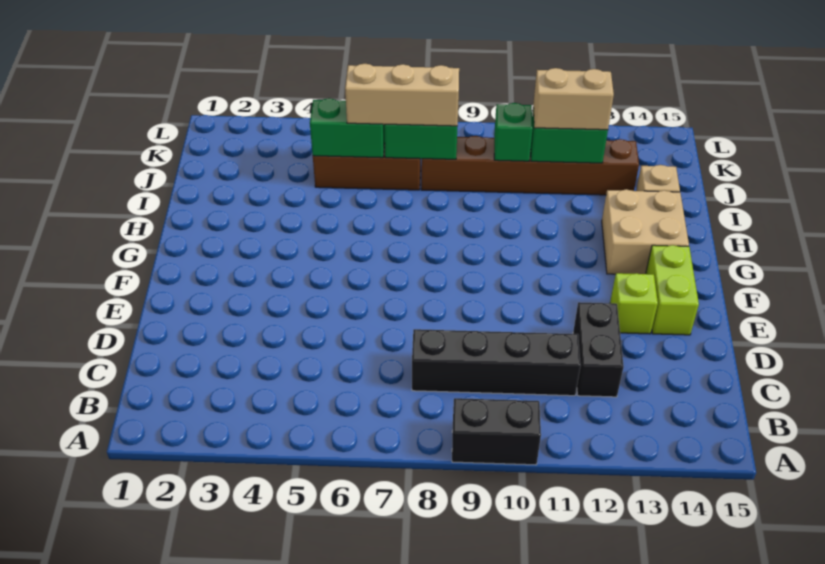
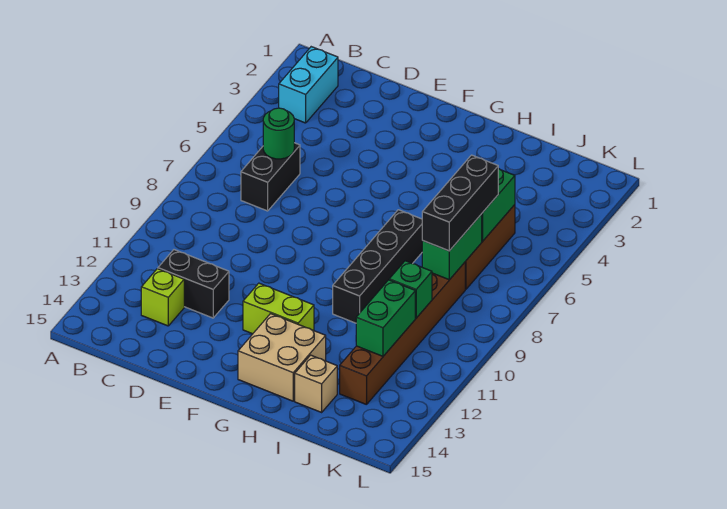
black brick A9:A10 level 1 -> black brick C6:C7 level 1
none -> cyan brick B2:B3 level 1
none -> green round brick C6 level 2
black brick C8:C11 level 1 -> black brick H7:H10 level 1
lime brick E13 level 1 -> lime brick C13 level 1
lime brick E14:F14 level 1 -> lime brick F12:G12 level 1
tan brick J6:J8 level 3 -> black brick J6:J8 level 3
tan brick J11:J12 level 3 -> none

